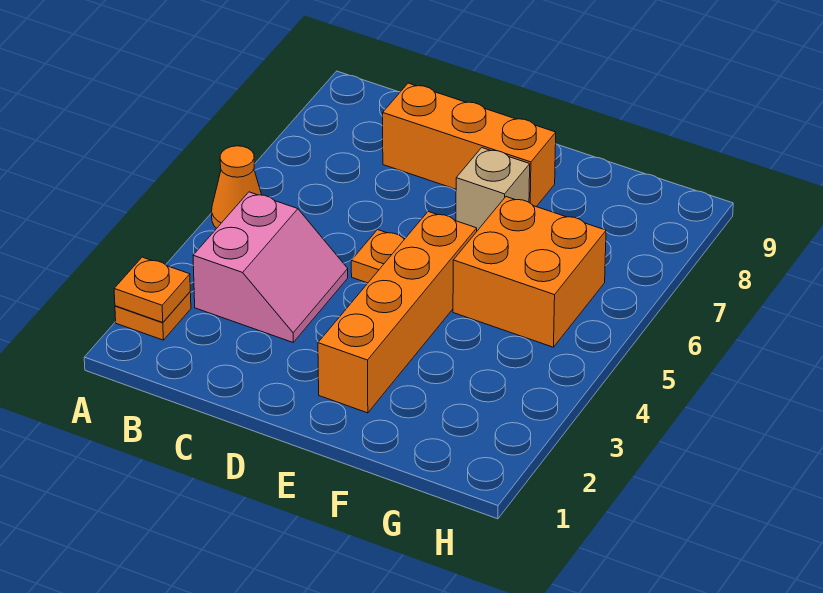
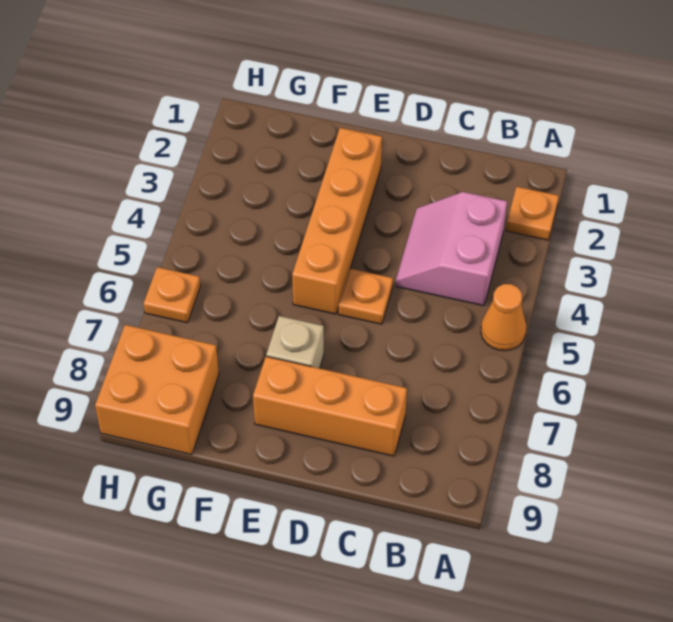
orange plate A2 level 2 -> orange plate H6 level 1
orange brick F5:G6 level 1 -> orange brick G8:H9 level 1

